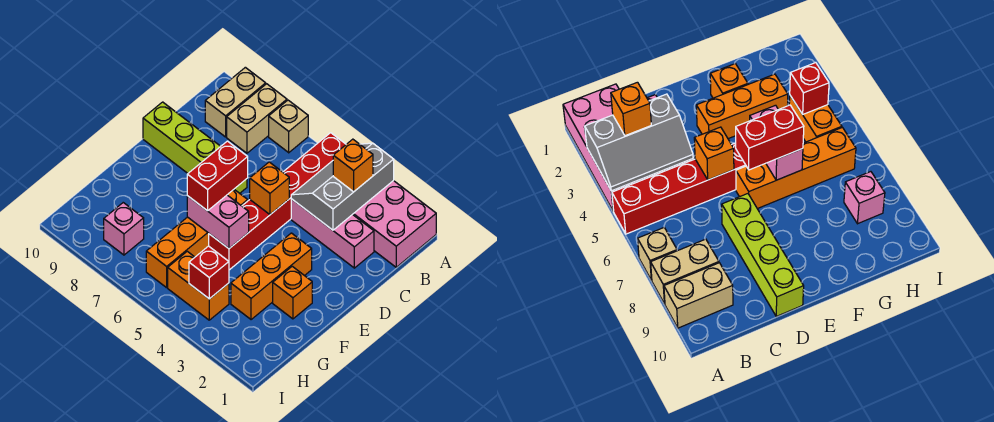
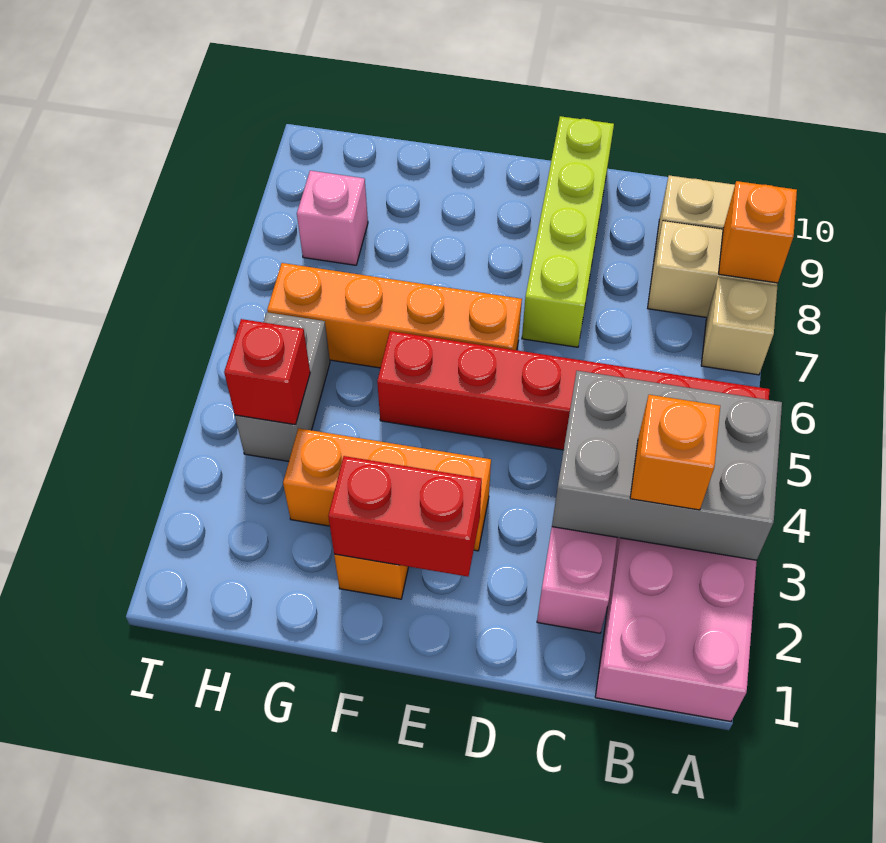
grey slope A3:C4 level 2 top 3 -> grey brick A3:C4 level 2
orange brick D5 level 2 -> orange brick A8 level 2
red brick E6:F6 level 3 -> red brick E2:F2 level 2
pink brick F5:F6 level 2 -> none
orange brick H4:H5 level 1 -> grey brick H4:H5 level 1

